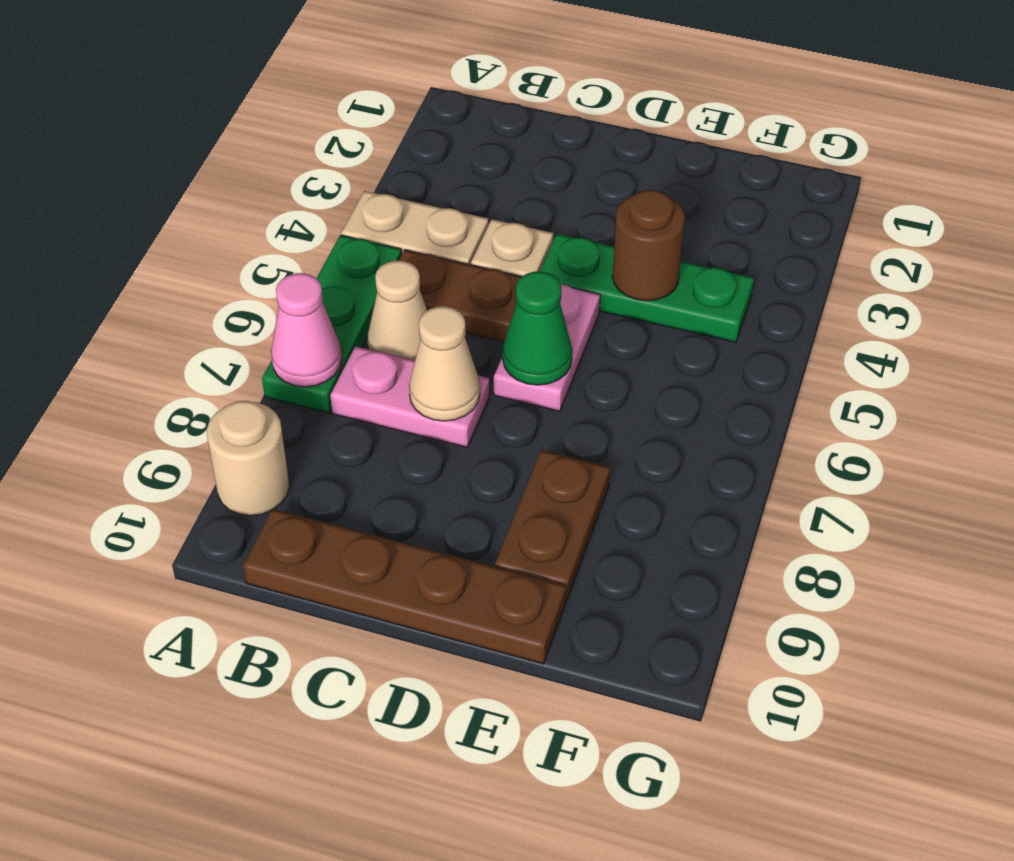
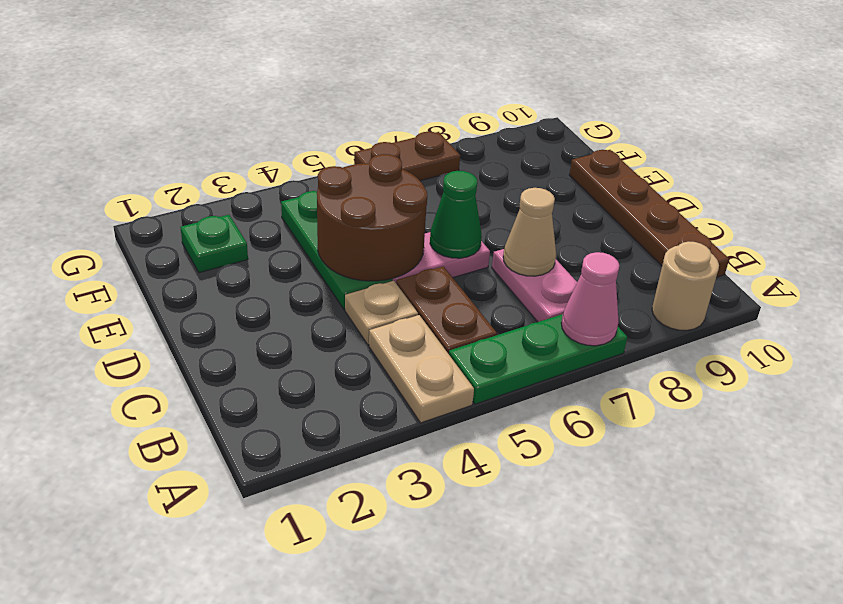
tan cone B6 level 1 -> none
brown round brick E4 level 2 -> brown round brick D4:E5 level 2
brown plate E8:E9 level 1 -> brown plate G6:G7 level 1
none -> green plate F2 level 1

